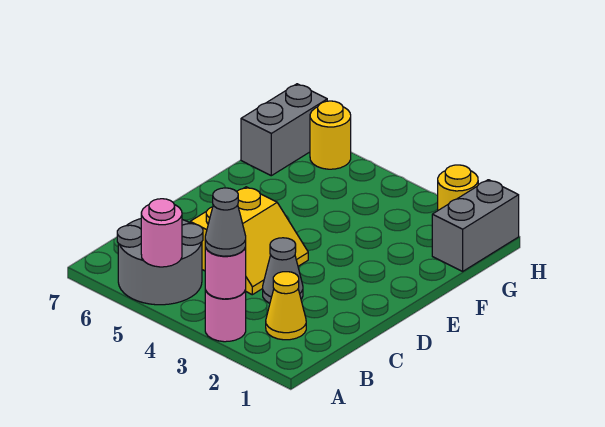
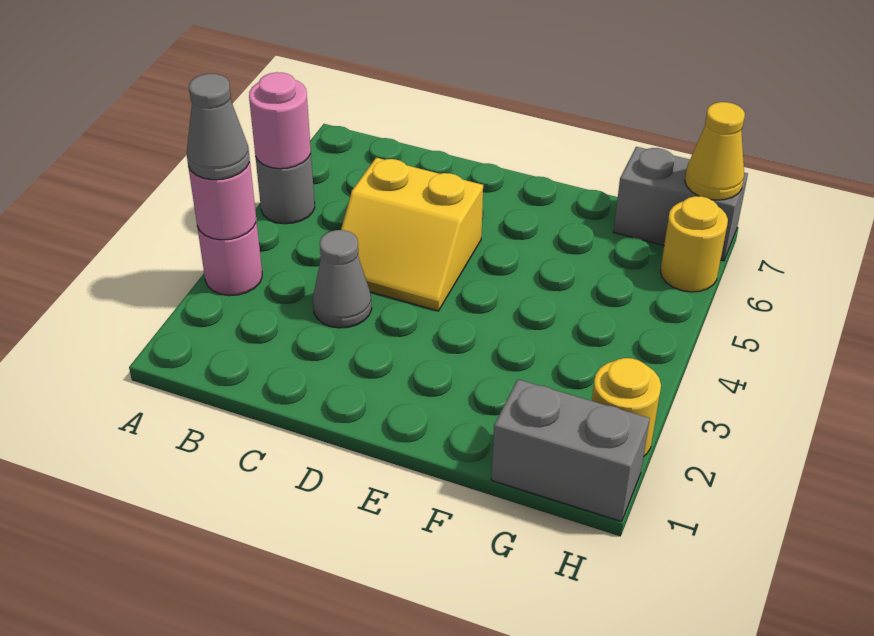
grey round brick A5:B6 level 1 -> grey round brick A5 level 1
yellow cone B2 level 1 -> yellow cone H7 level 2

